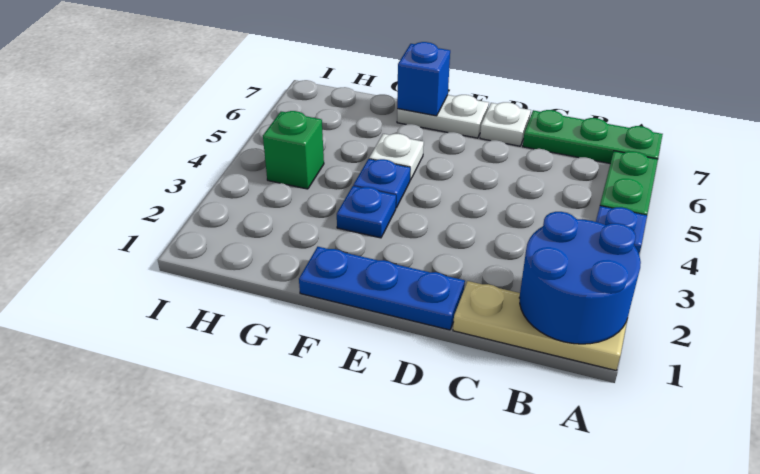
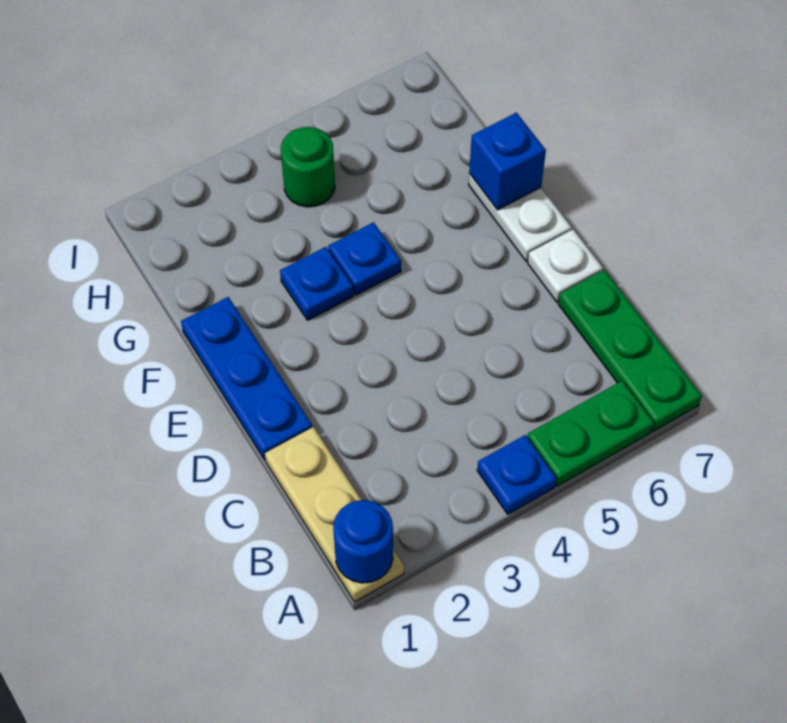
blue round brick A1:B2 level 2 -> blue round brick A1 level 2
white plate F5 level 1 -> none
green brick H4 level 1 -> green round brick H4 level 1

